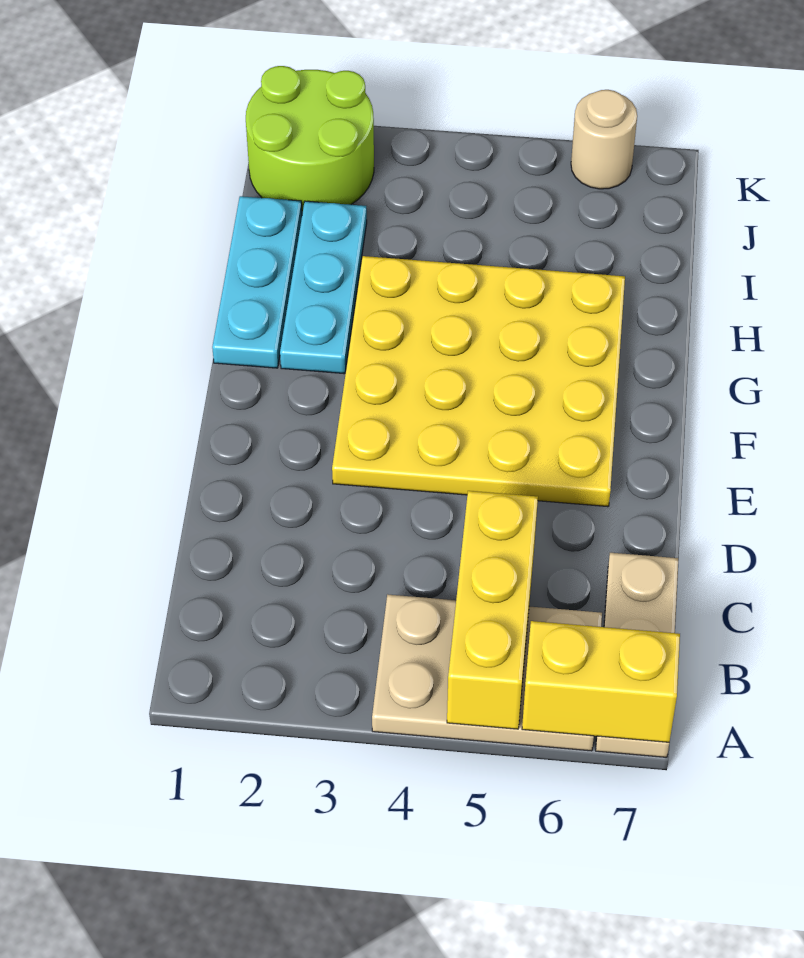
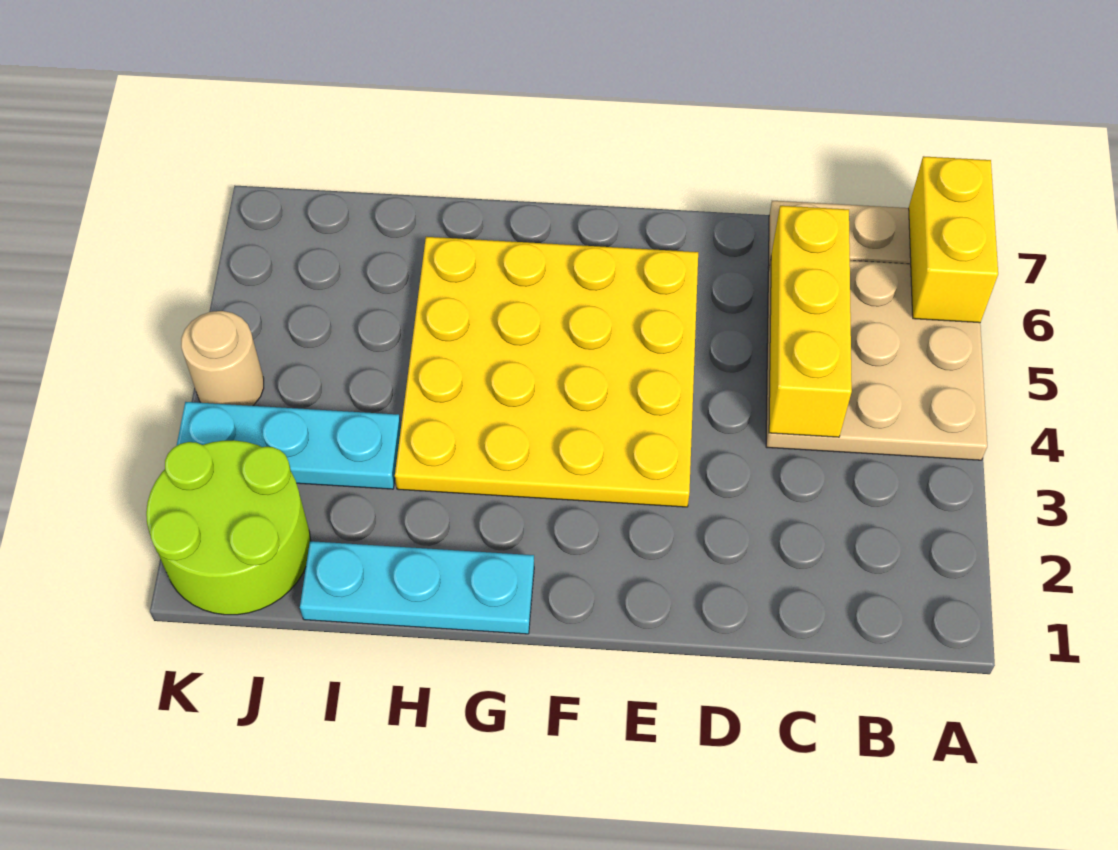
tan plate A4:B6 level 1 -> tan plate A4:C6 level 1
yellow brick A5:C5 level 2 -> yellow brick C4:C6 level 2
cyan plate G2:I2 level 1 -> cyan plate I3:K3 level 1
tan round brick K6 level 1 -> tan round brick K4 level 1

